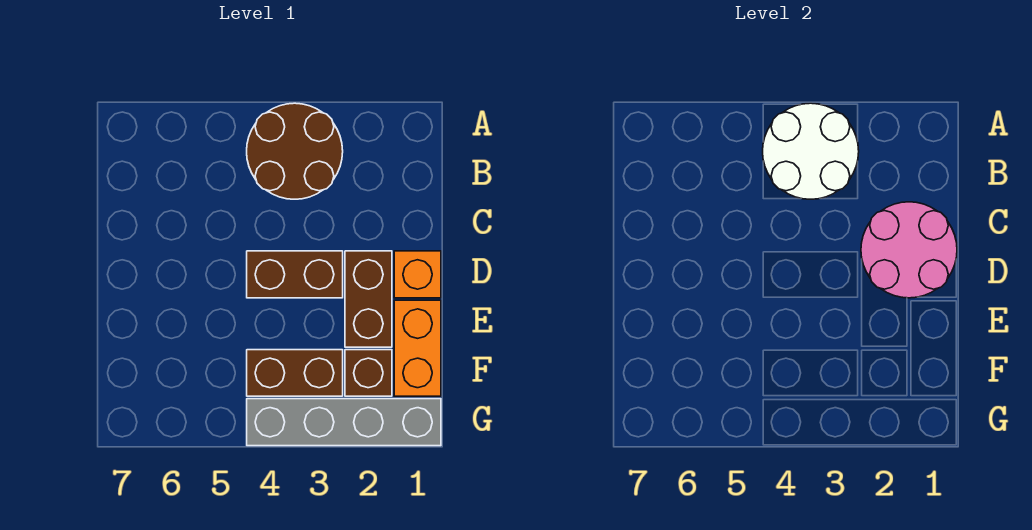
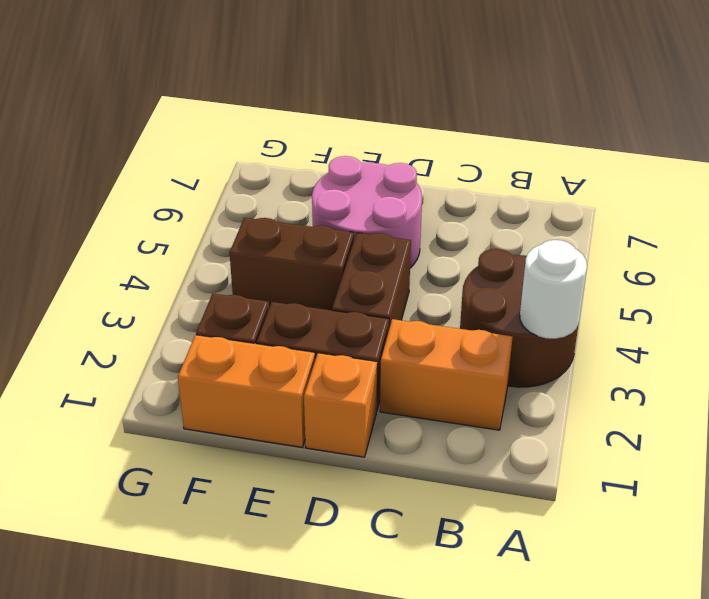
white round brick A3:B4 level 2 -> white round brick A3 level 2
none -> orange brick B2:C2 level 1
pink round brick C1:D2 level 2 -> pink round brick D5:E6 level 1
brown brick F3:F4 level 1 -> brown brick E4:F4 level 1
grey brick G1:G4 level 1 -> none

